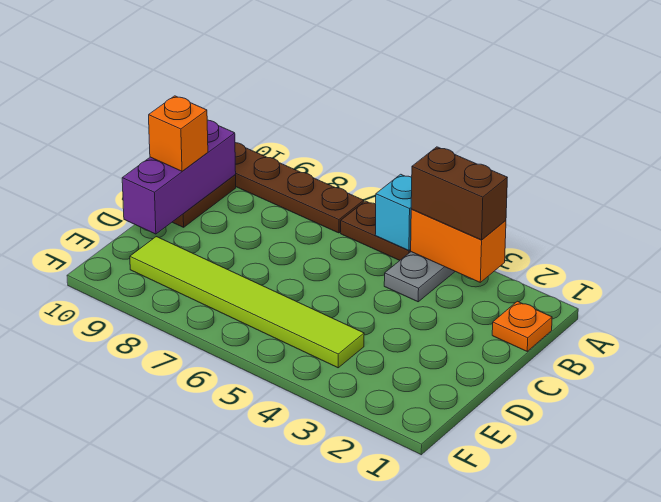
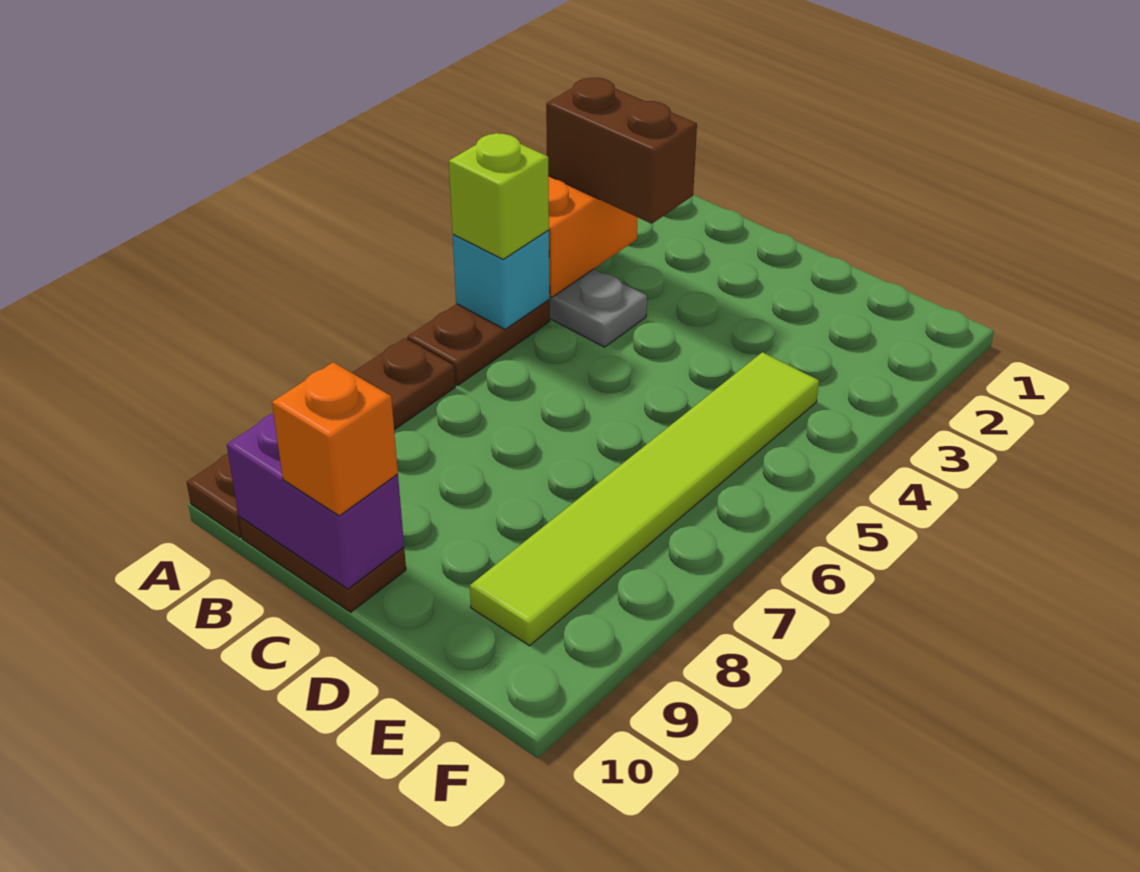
brown brick A3:A4 level 3 -> brown brick A3:B3 level 3
none -> lime brick A5 level 3
orange plate B1 level 1 -> none
purple brick B10:D10 level 2 -> purple brick B10:C10 level 2

